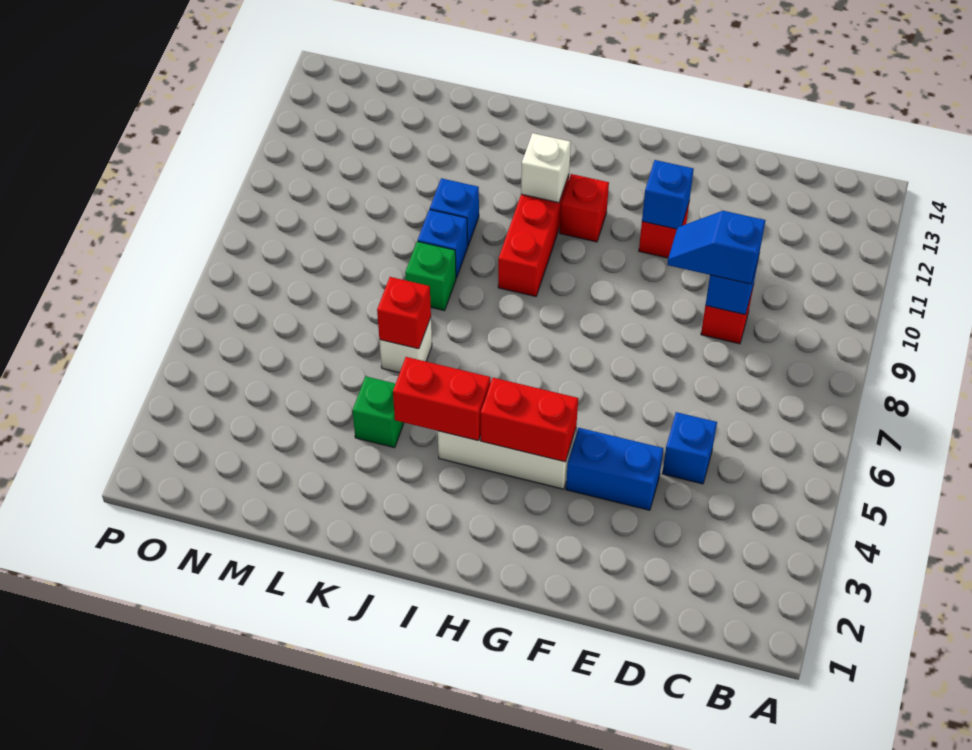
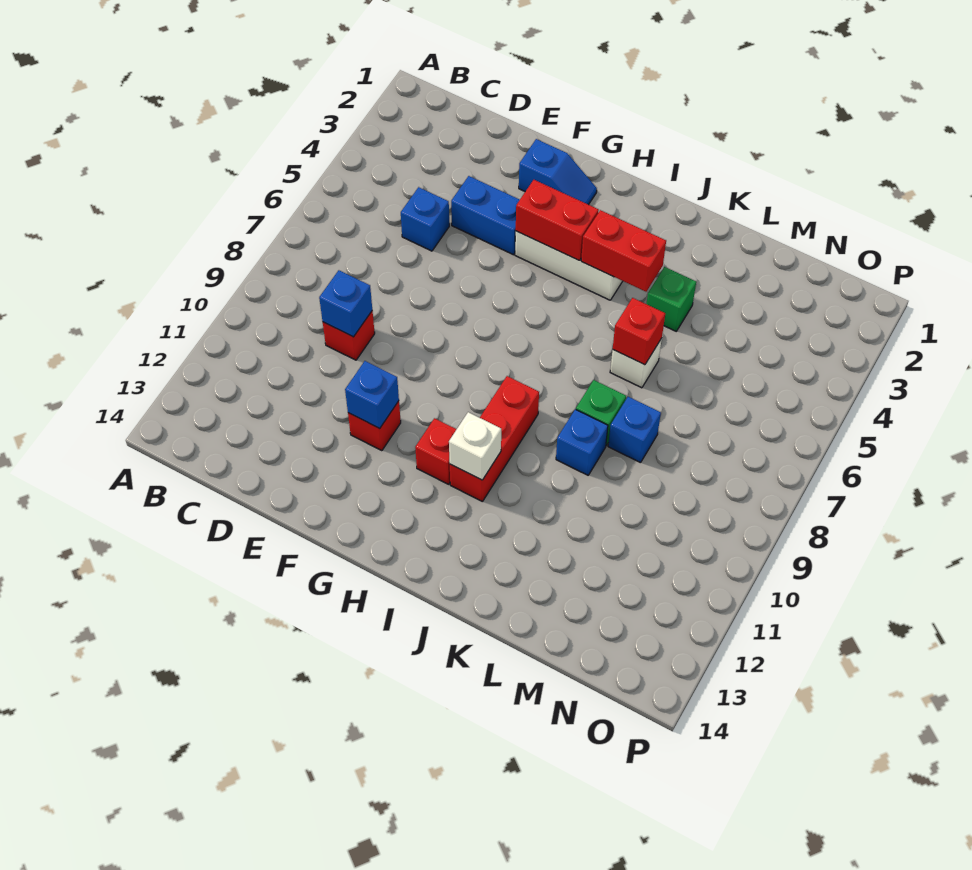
blue slope D9:E9 level 3 top D -> blue slope F2:G2 level 1 top F
blue brick K10 level 1 -> blue brick L8 level 1

